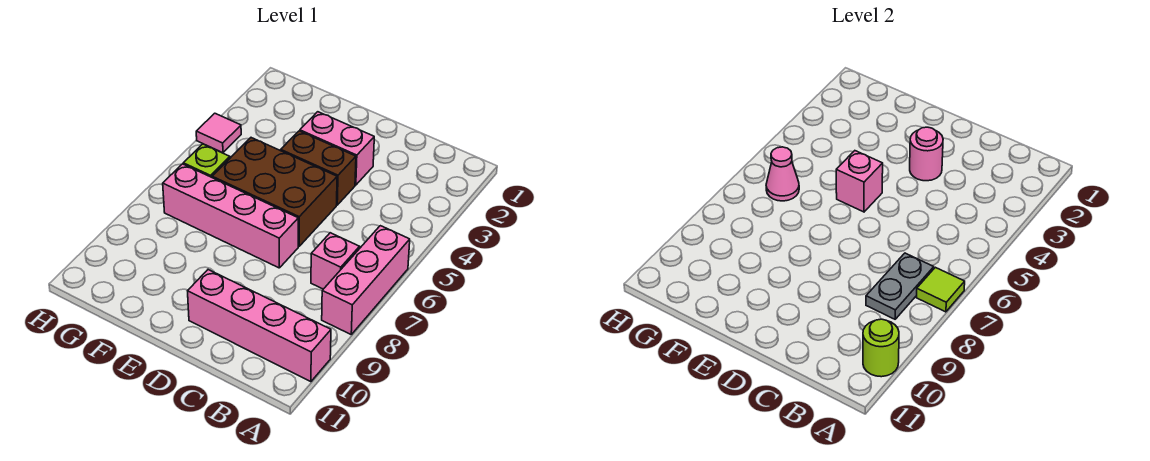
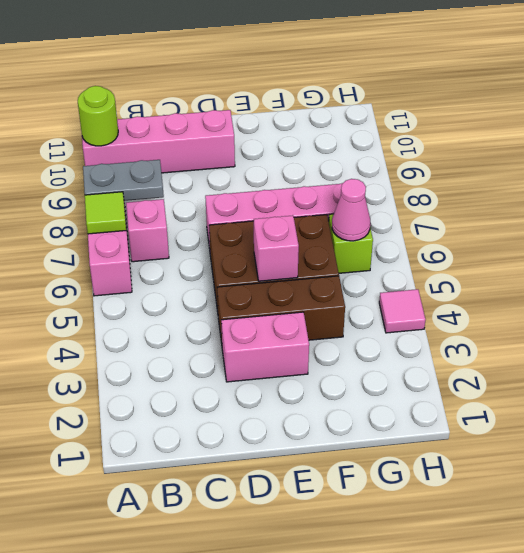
grey plate B7:B8 level 2 -> grey plate A8:B8 level 2
pink round brick D3 level 2 -> none
brown brick D4:E4 level 1 -> brown brick D4:F4 level 1

